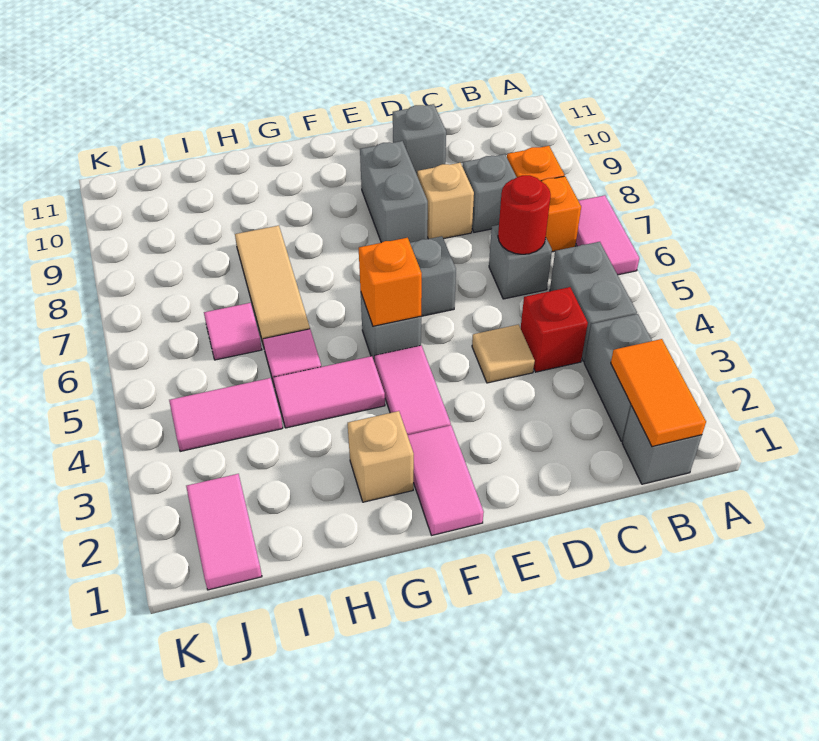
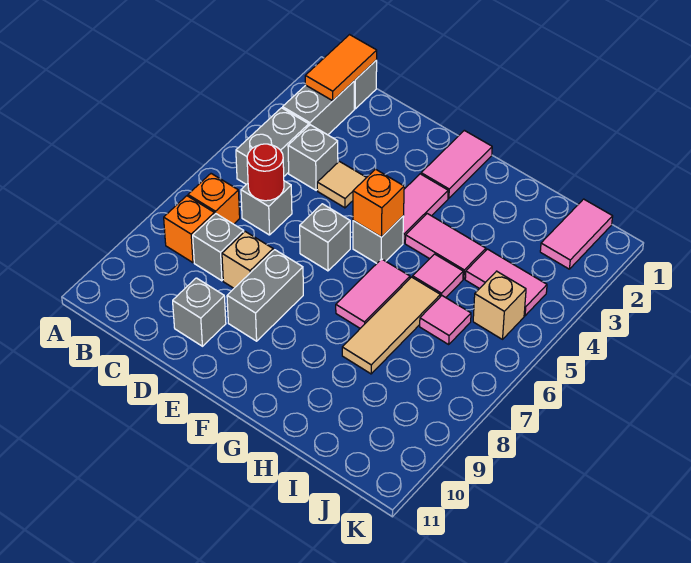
pink tile A6:A7 level 1 -> pink tile G6:G7 level 1
red brick C4 level 1 -> grey brick C4 level 1
tan brick G2 level 1 -> tan brick J5 level 1

